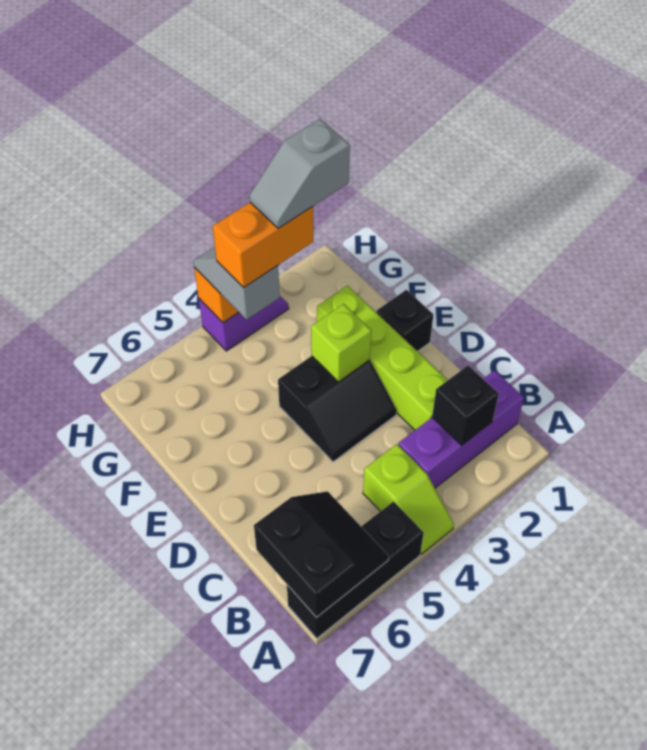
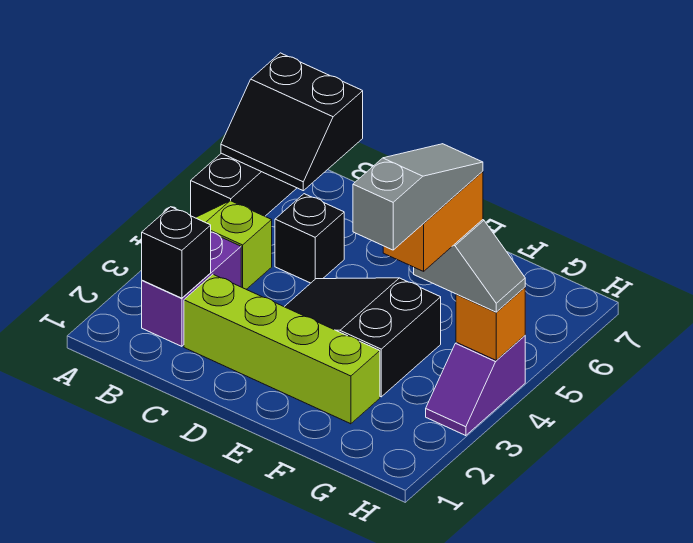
purple brick B1:B3 level 1 -> purple brick B2:B3 level 1
black slope D3:E4 level 1 top E -> black slope D3:F4 level 1 top F
black brick E1 level 1 -> black brick C5 level 1
lime brick E3 level 2 -> none
grey slope G2:G3 level 5 top 2 -> grey slope G2:G4 level 5 top 2

